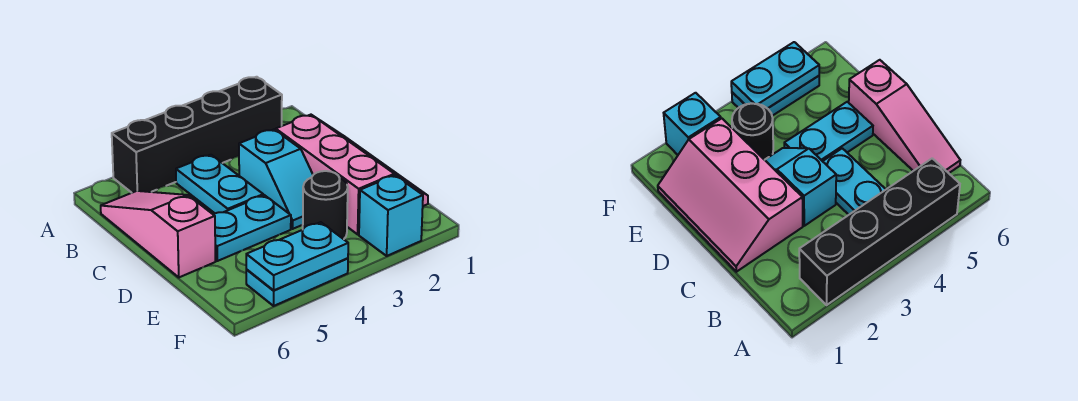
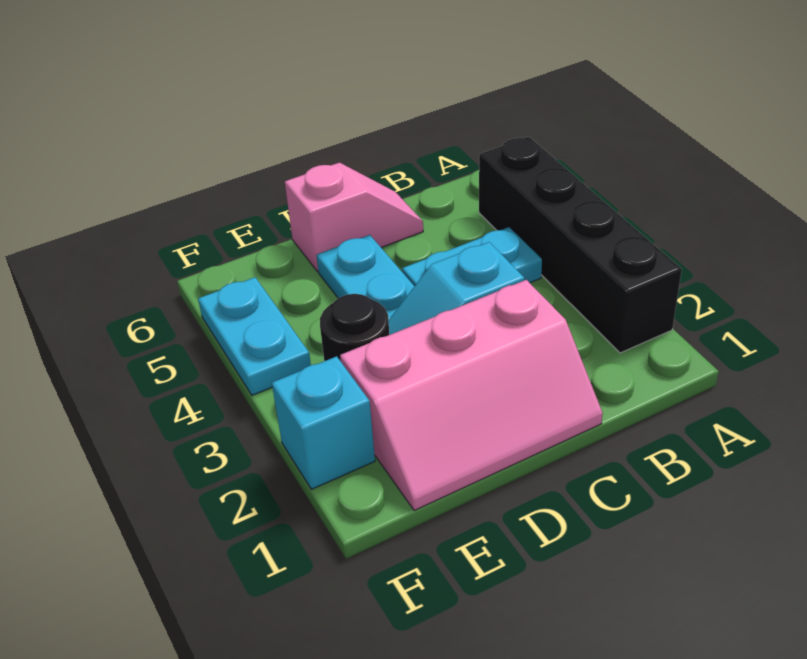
pink slope B6:D6 level 1 top D -> pink slope C6:D6 level 1 top D
cyan plate F4:F5 level 2 -> none

